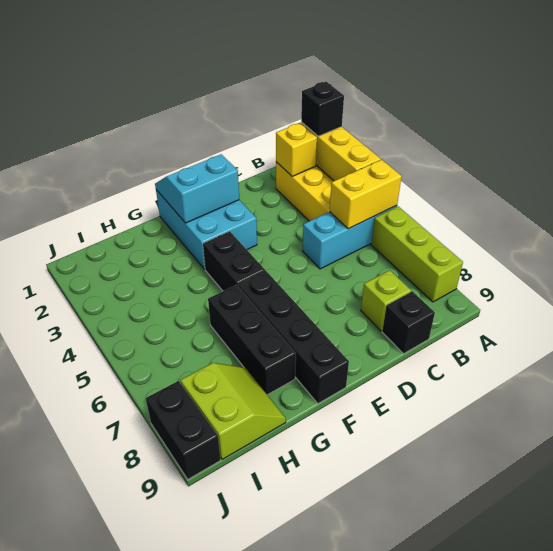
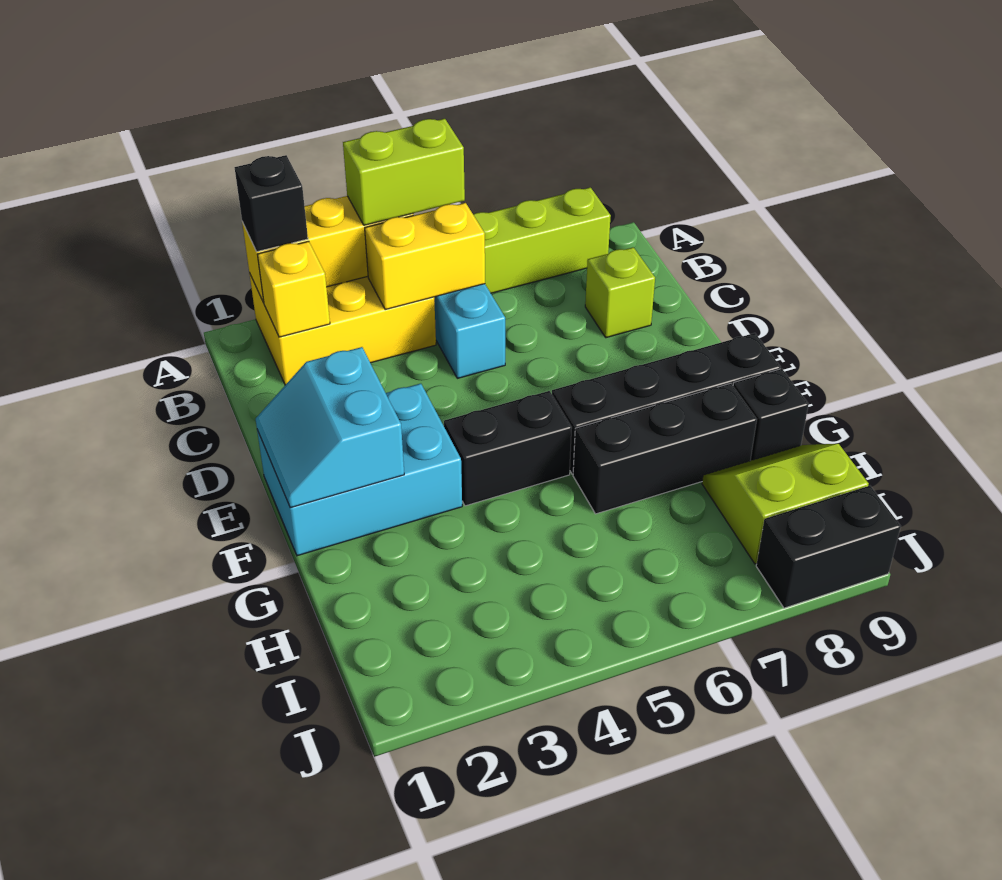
none -> lime brick A4:A5 level 3
yellow brick A5:B5 level 2 -> yellow brick B4:B5 level 2
black brick C9 level 1 -> black brick G9 level 1

